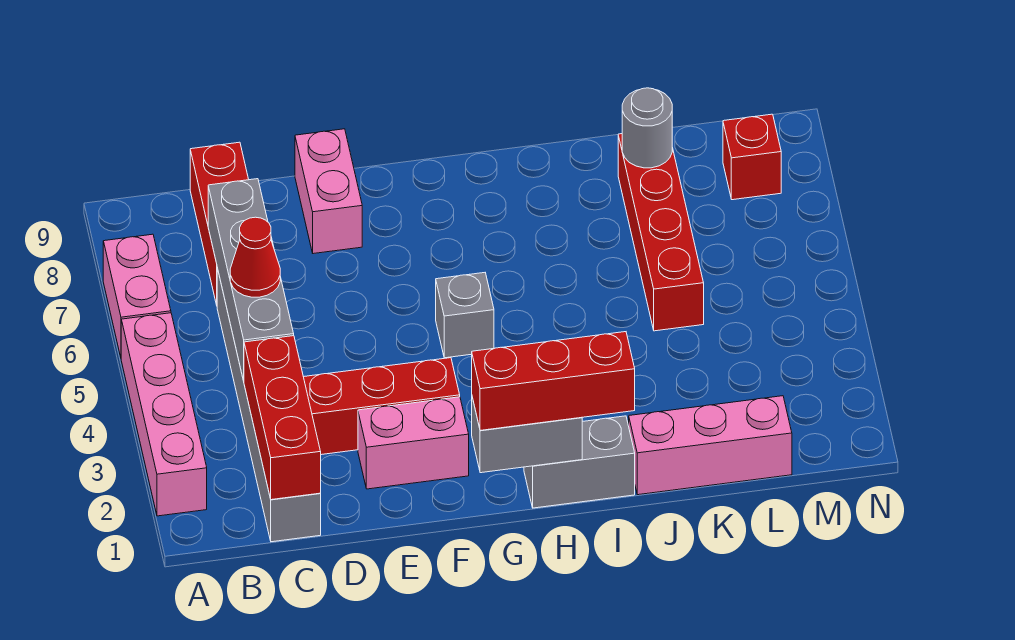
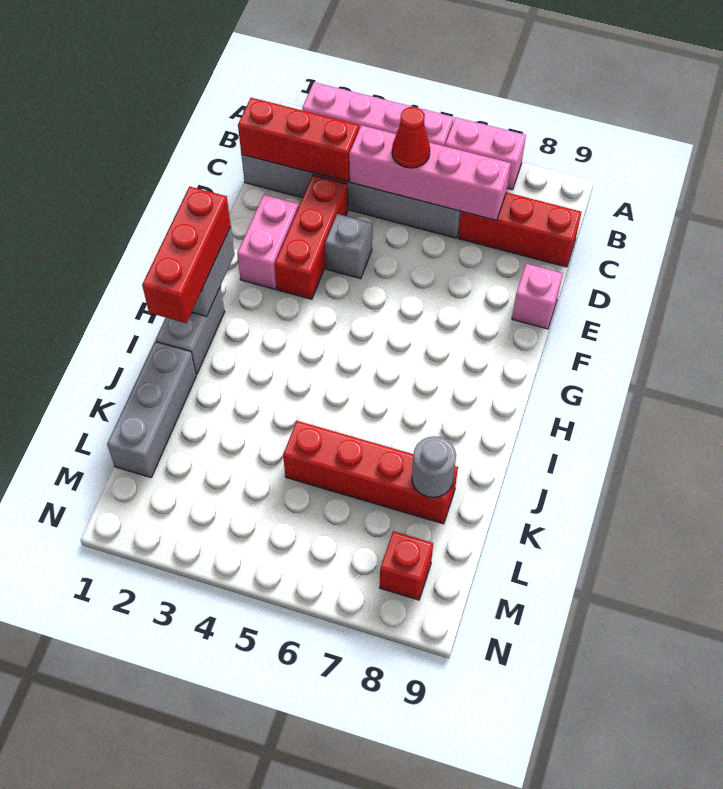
grey brick C4:C7 level 2 -> pink brick C4:C7 level 2
pink brick E8:E9 level 1 -> pink brick E9 level 1
grey brick G5 level 1 -> grey brick E4 level 1
pink brick J1:L1 level 1 -> grey brick J1:L1 level 1

